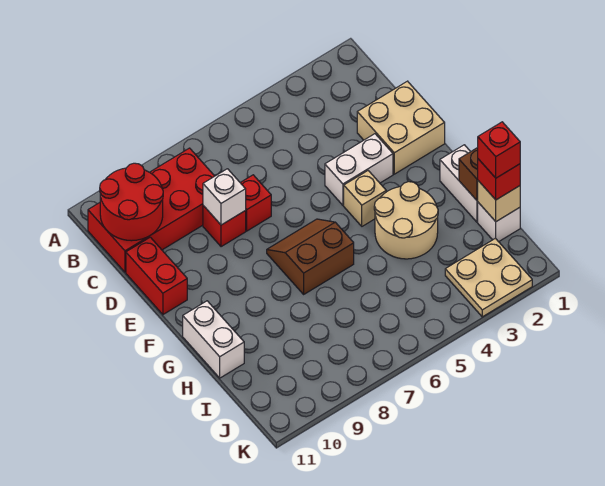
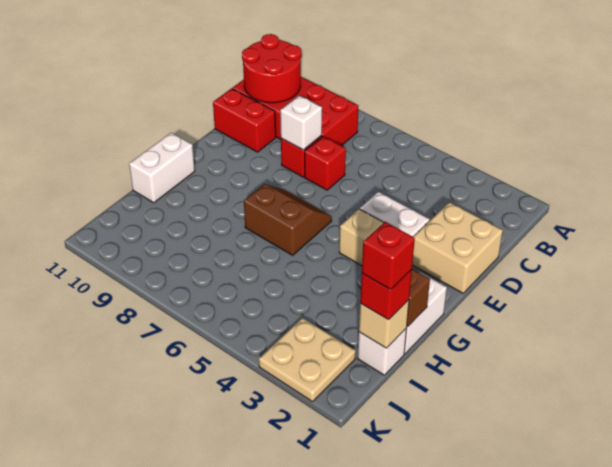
red brick D11:E11 level 1 -> red brick D10:D11 level 1
tan round brick G3:H4 level 1 -> none

